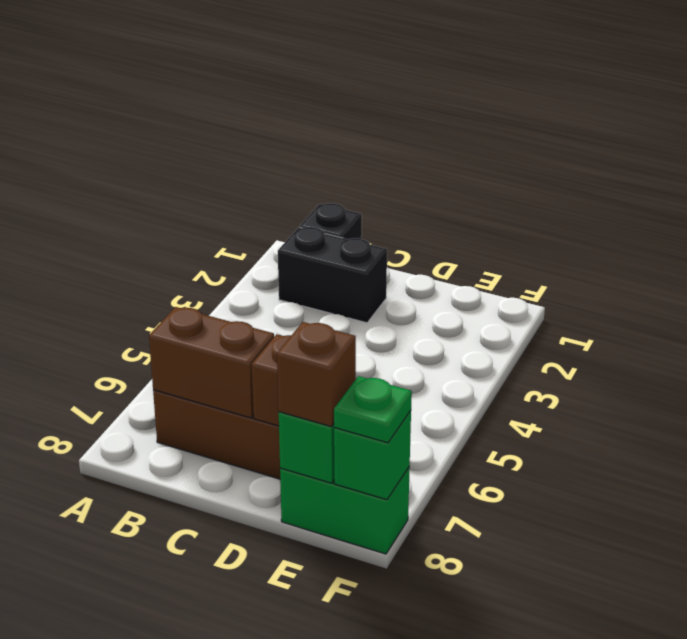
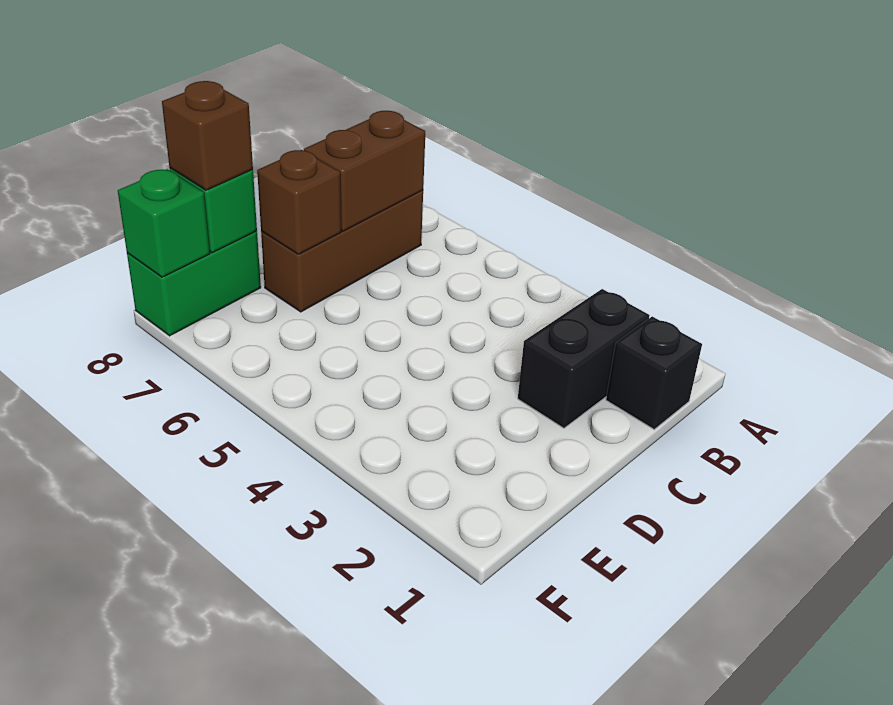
green plate F8 level 3 -> none

